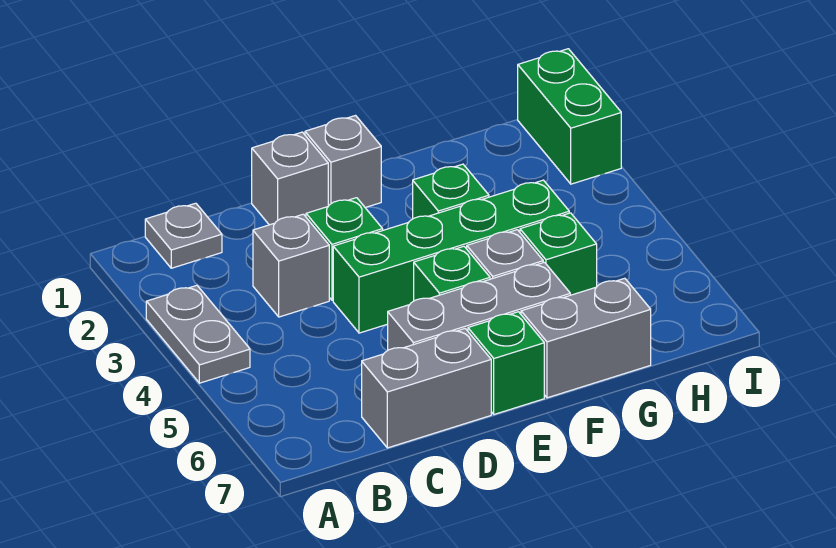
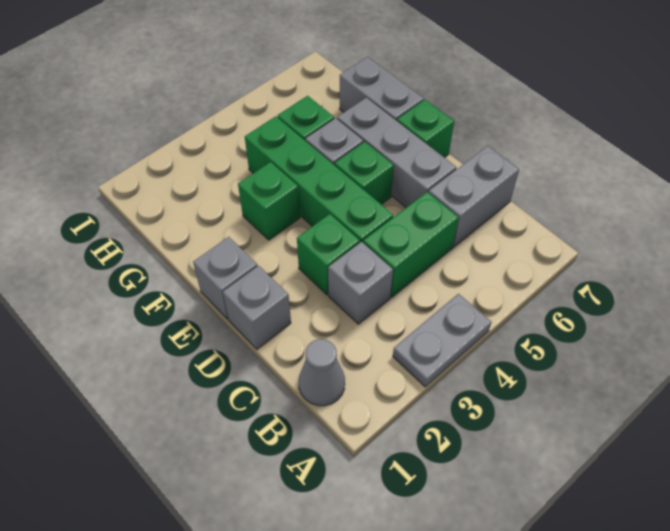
grey plate B1 level 1 -> grey cone B1 level 1
grey brick C7:D7 level 1 -> grey brick C6:C7 level 1
green brick I1:I2 level 1 -> green brick C4:C5 level 1

